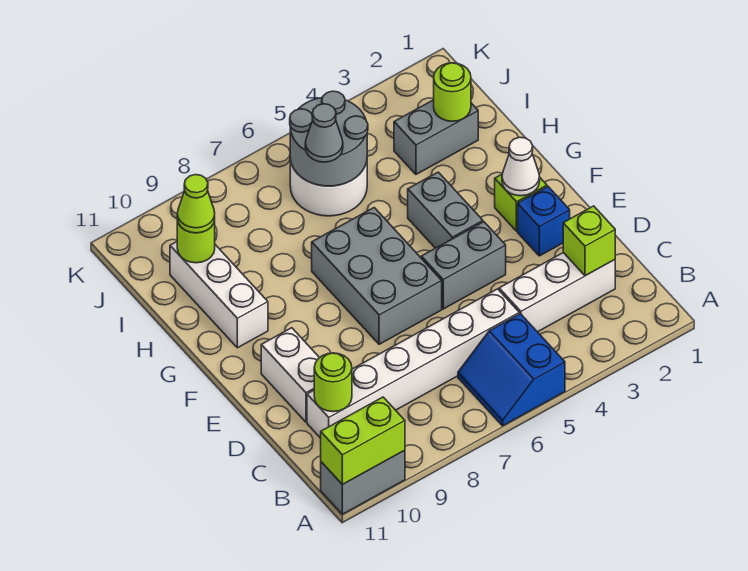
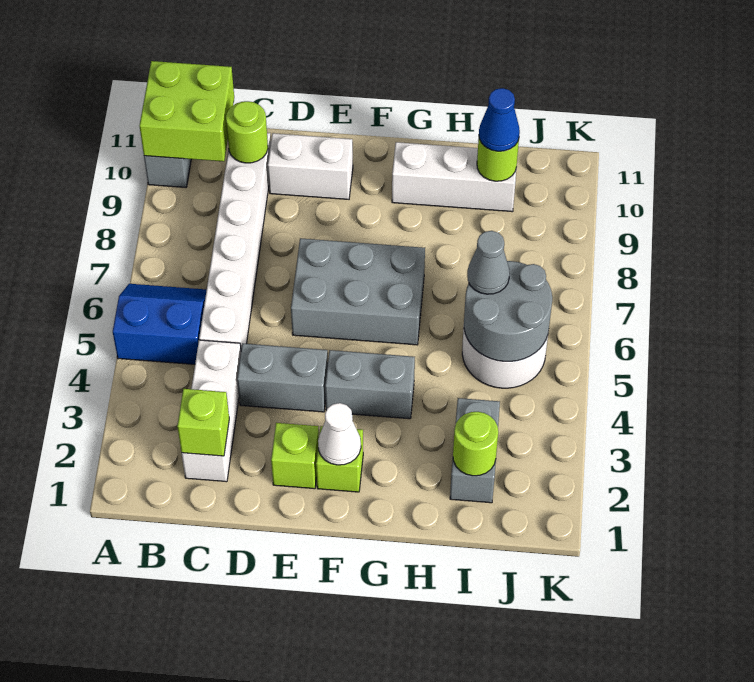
lime brick A10:A11 level 2 -> lime brick A10:B11 level 2
blue brick E2 level 1 -> lime brick E2 level 1
grey brick E4:E5 level 1 -> grey brick D4:E4 level 1
lime cone I10 level 3 -> blue cone I10 level 3

